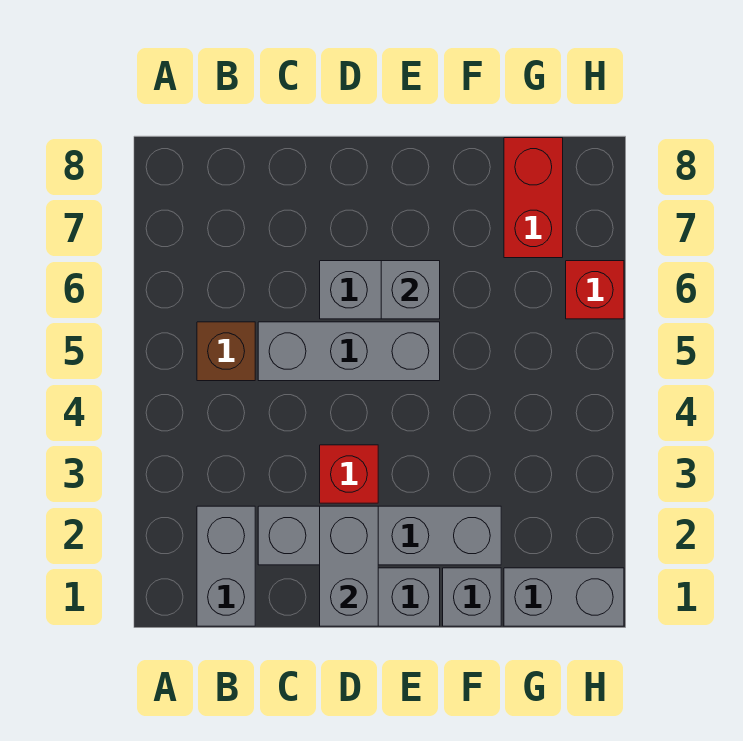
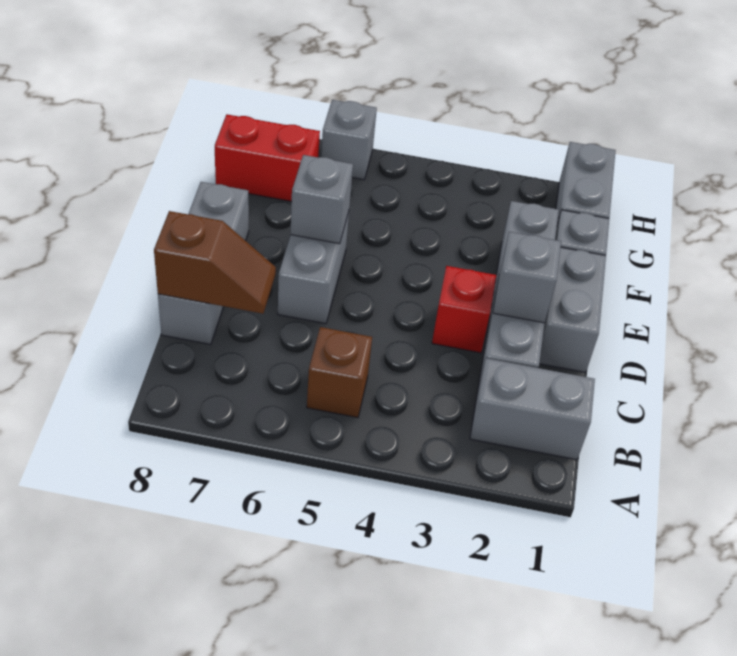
grey brick C5:E5 level 1 -> grey brick C8:E8 level 1
none -> brown slope C7:C8 level 2 top 8
grey brick D1:D2 level 2 -> grey brick D2 level 2
red brick H6 level 1 -> grey brick H6 level 1

